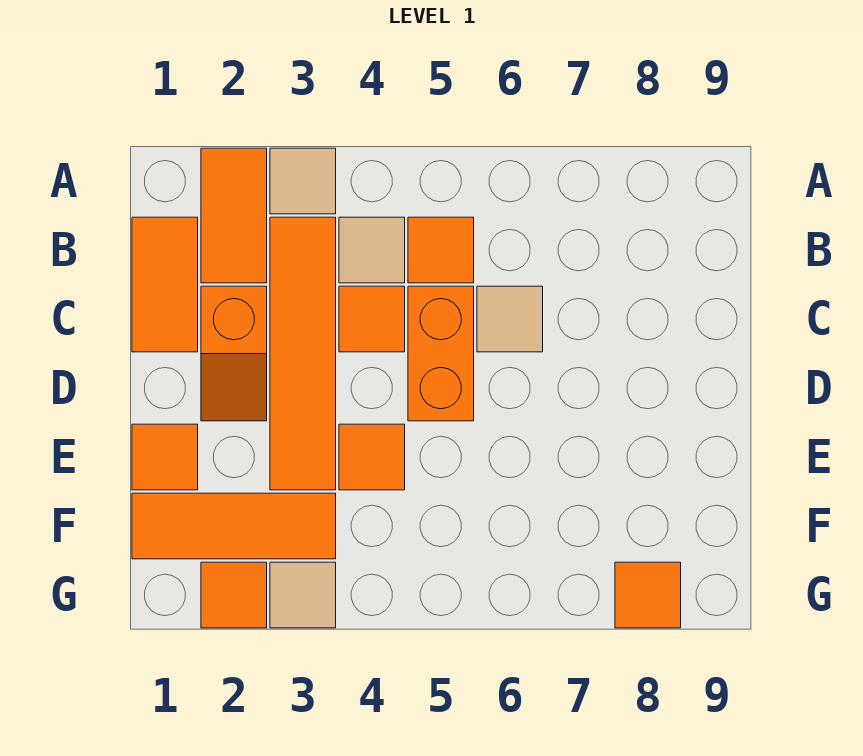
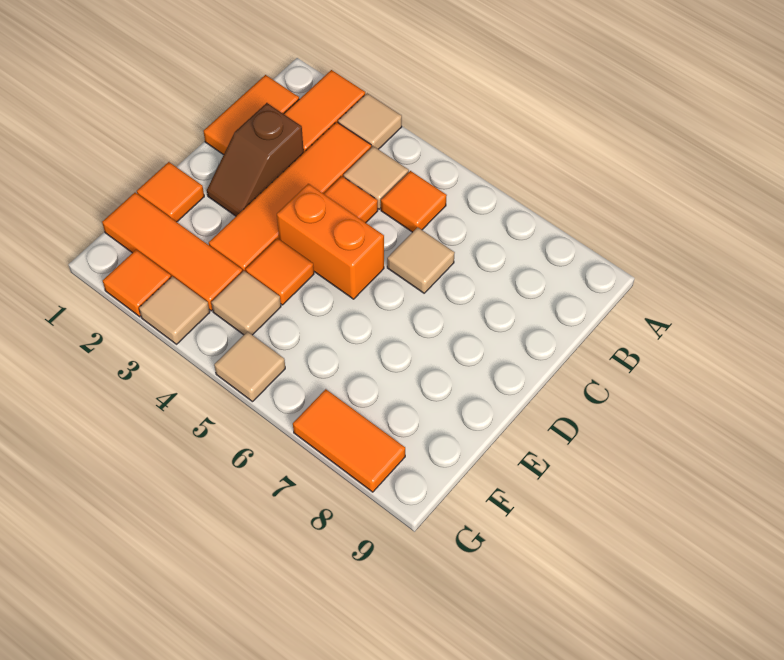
orange slope C2:D2 level 1 top C -> brown slope C2:D2 level 1 top C
orange brick C5:D5 level 1 -> orange brick D4:D5 level 1
none -> tan tile F4 level 1
none -> tan tile G5 level 1
orange tile G8 level 1 -> orange tile G7:G8 level 1

